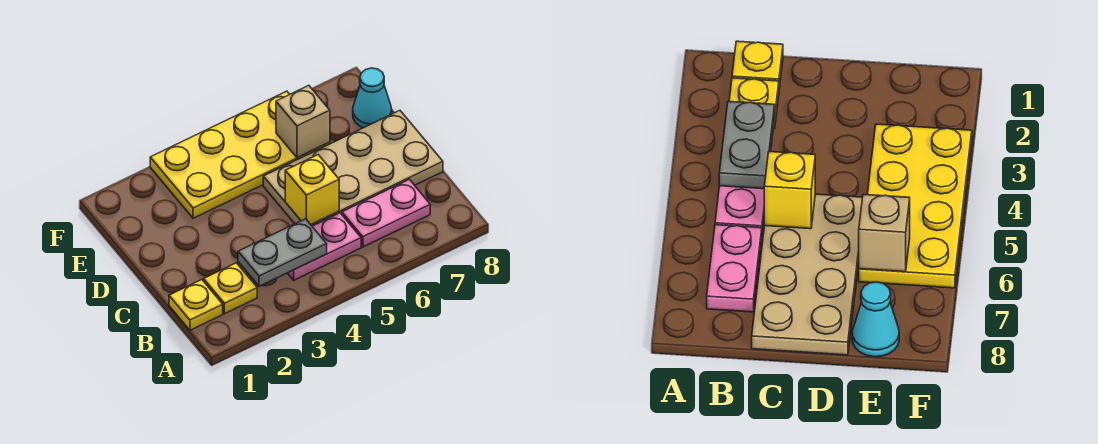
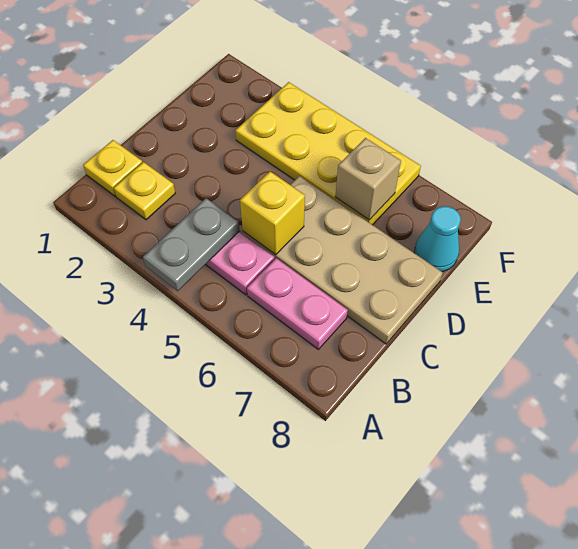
grey plate B3:B4 level 2 -> grey plate A4:B4 level 2

